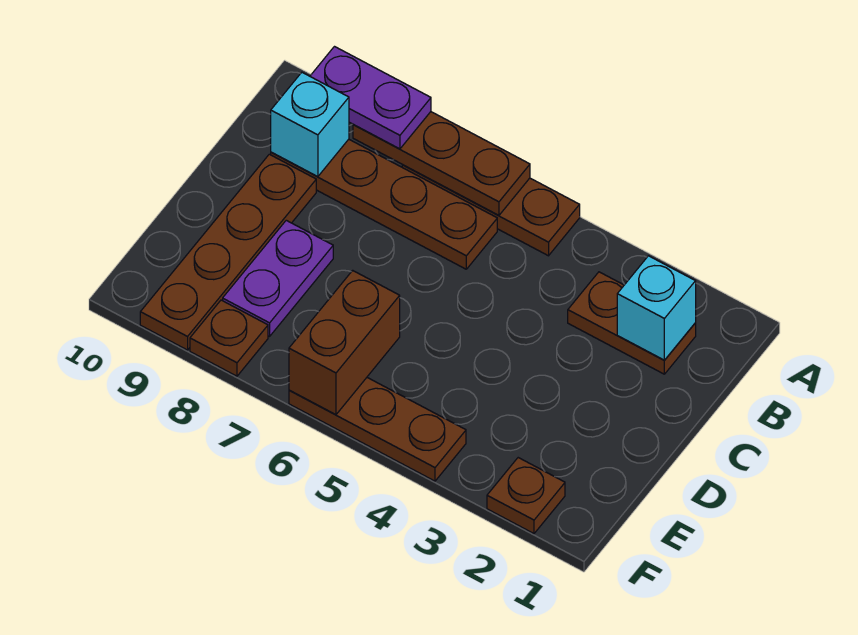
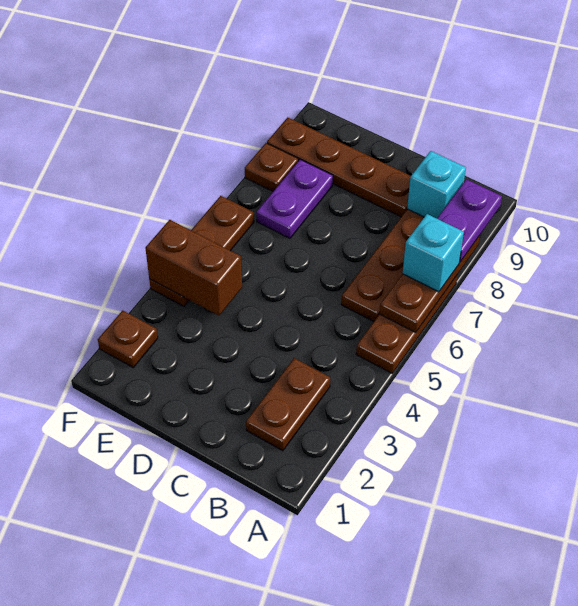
cyan brick B2 level 2 -> cyan brick A7 level 3
purple plate D8:E8 level 1 -> purple plate E7:E8 level 1
brown brick E6:F6 level 2 -> brown brick E4:F4 level 2

